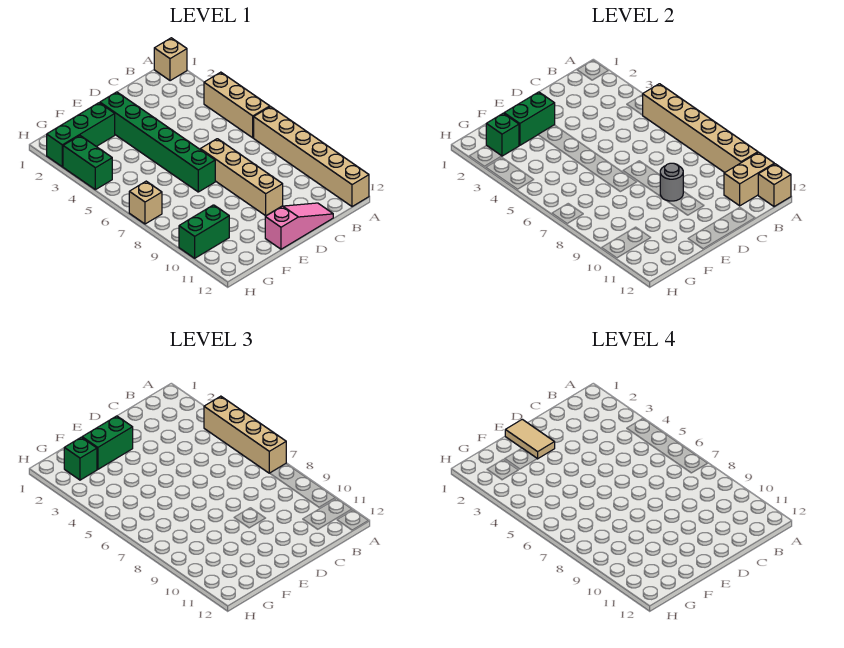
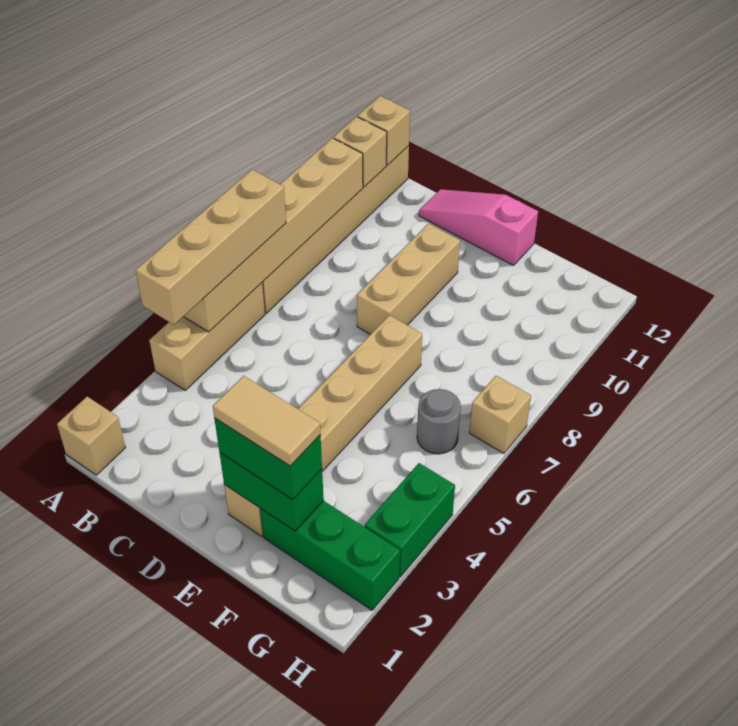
tan brick A11:B11 level 2 -> tan brick A11 level 2
tan brick D7:D10 level 1 -> tan brick D8:D10 level 1
grey round brick D9 level 2 -> grey round brick G6 level 1
tan tile E1:E2 level 4 -> tan tile E2:F2 level 4
green brick E2:E7 level 1 -> tan brick E2:E7 level 1
green brick G2 level 2 -> none
green brick G2 level 3 -> none
green brick G10:H10 level 1 -> none

